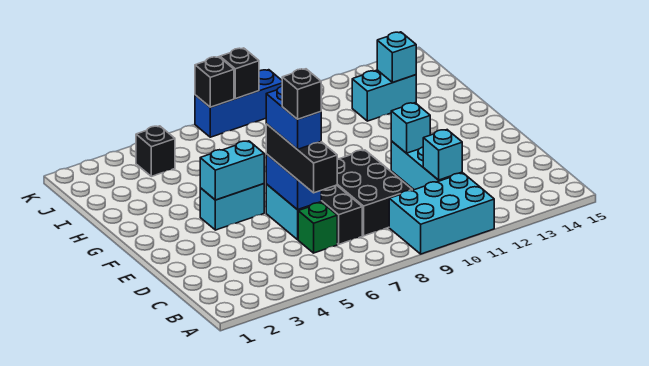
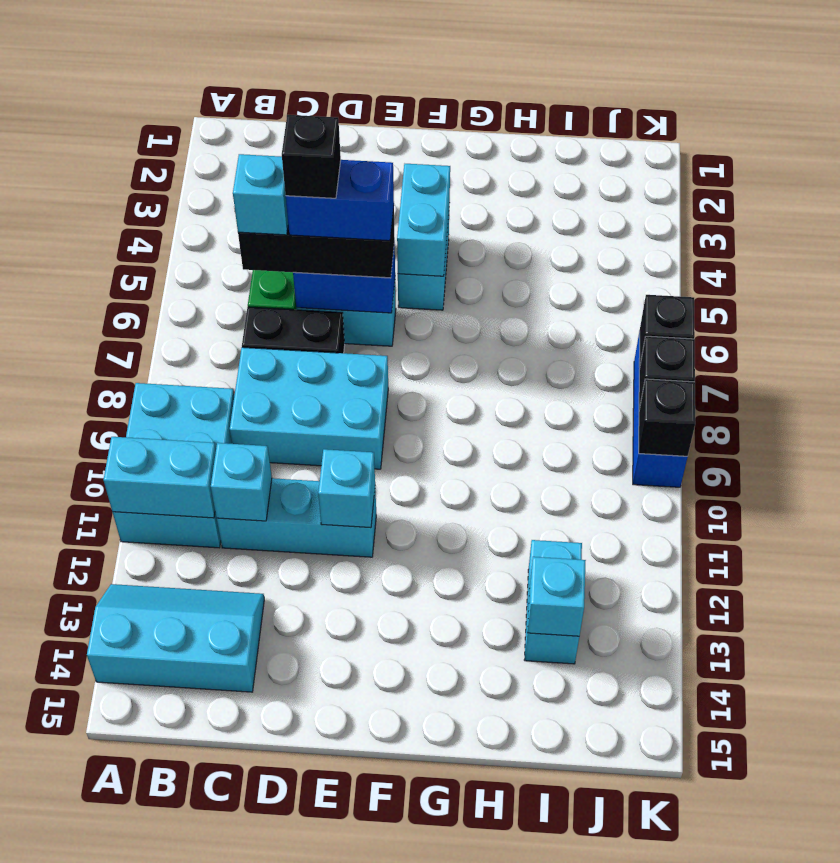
none -> cyan brick A11:B11 level 2
none -> cyan slope A13:C14 level 1 top 14
none -> cyan brick C6 level 4
black brick C8:E9 level 1 -> cyan brick C8:E9 level 1
black brick J4 level 1 -> black brick K9 level 2

